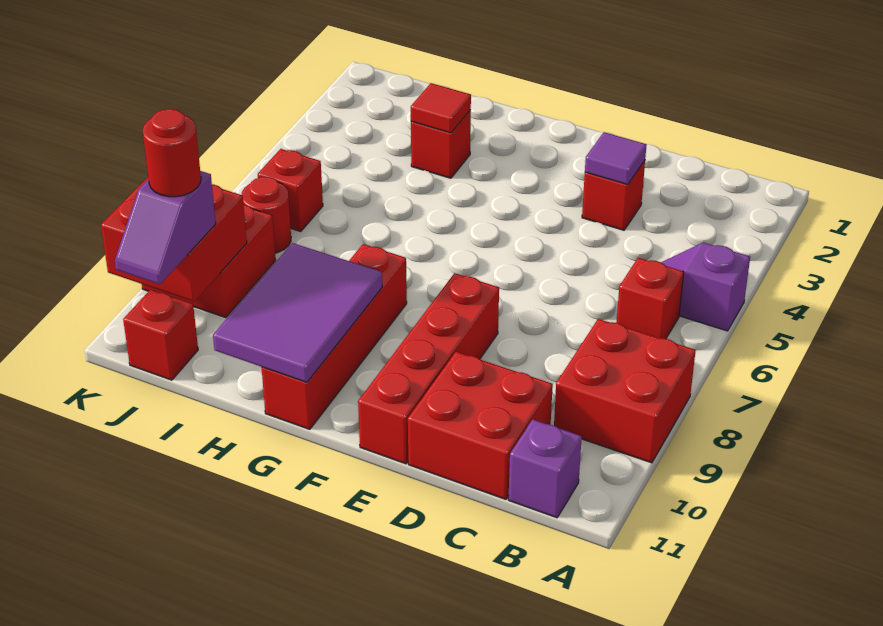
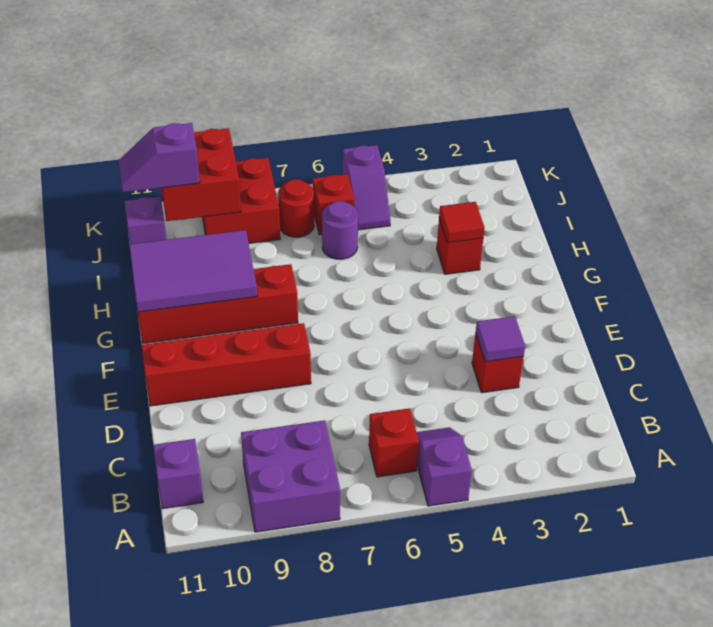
red brick A8:B9 level 1 -> purple brick A8:B9 level 1
red brick C10:D11 level 1 -> none
none -> purple round brick I6 level 1
none -> purple slope J5:K5 level 1 top K
red round brick J10 level 4 -> none
red brick J11 level 1 -> purple brick J11 level 1

